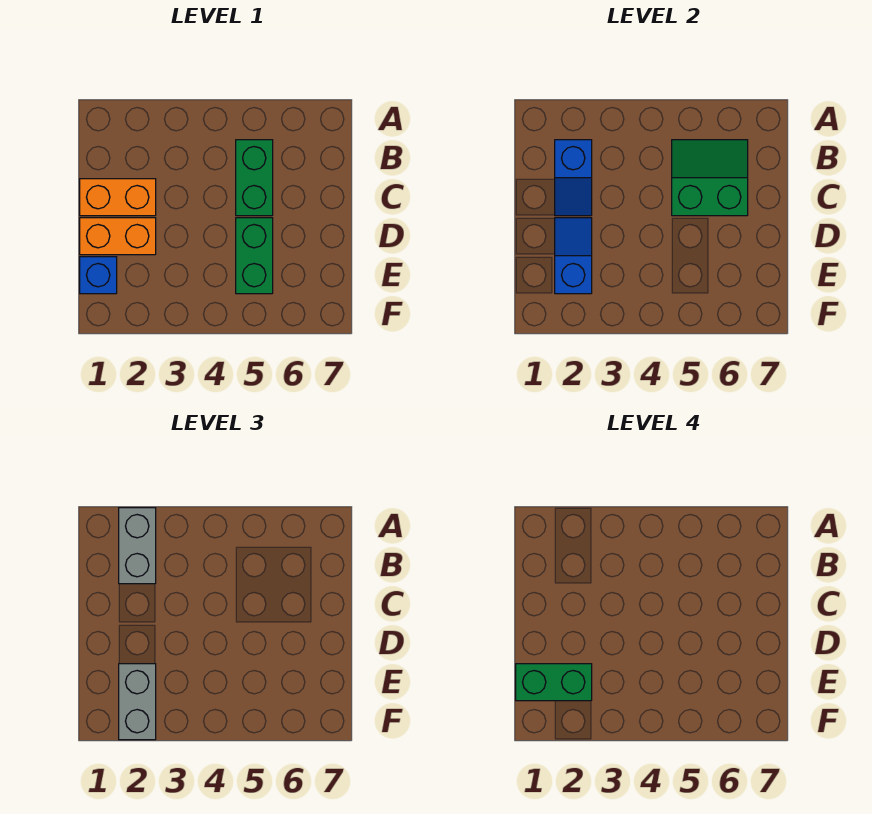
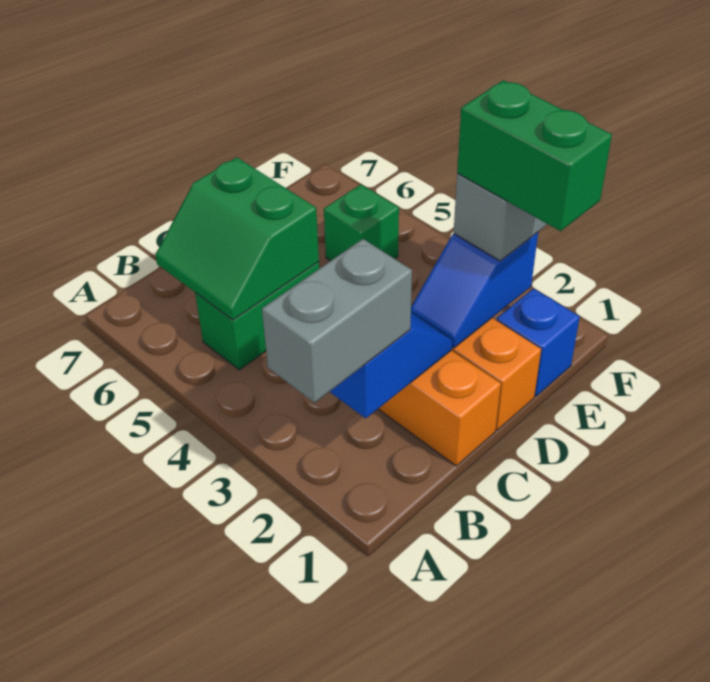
green brick D5:E5 level 1 -> green brick E5 level 1

